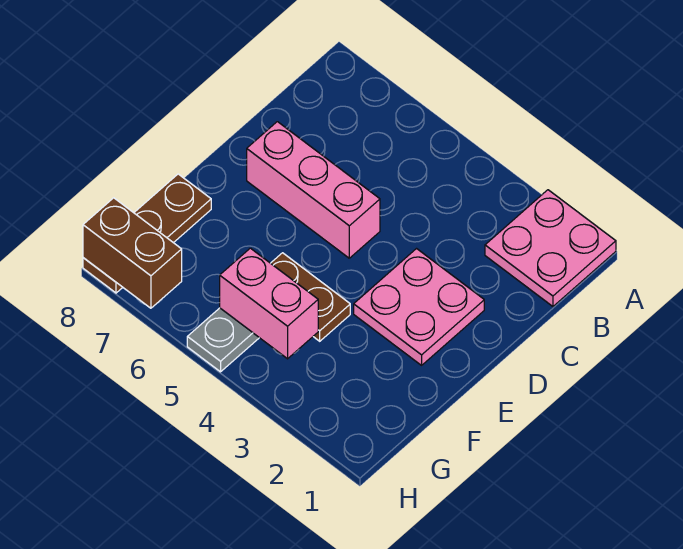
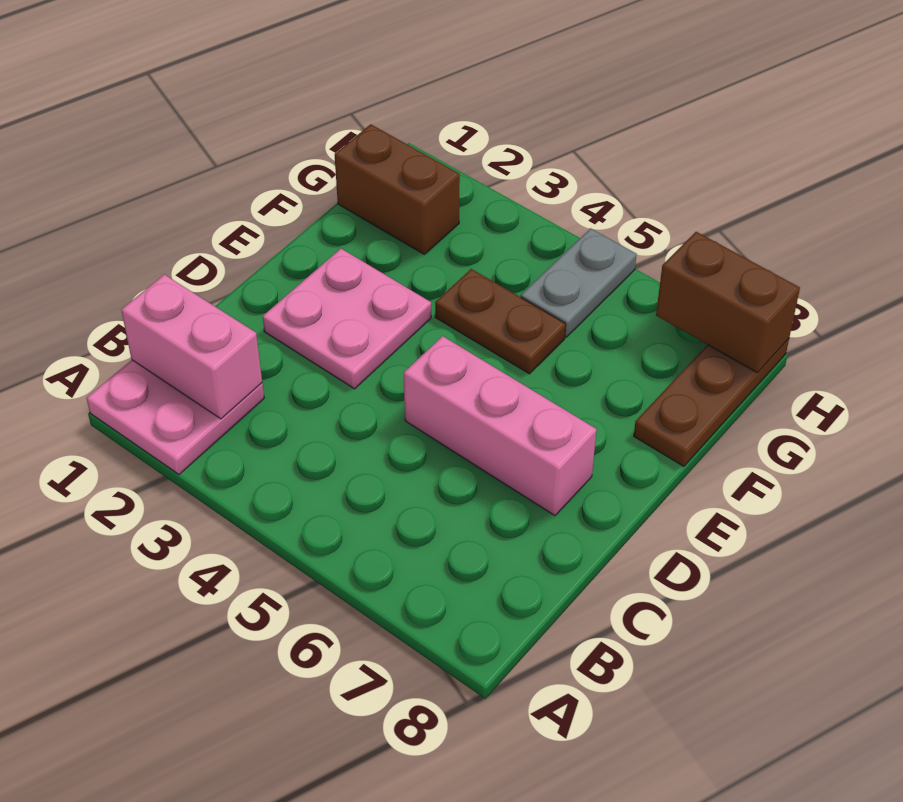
none -> brown brick G1:G2 level 1
pink brick G4:G5 level 2 -> pink brick B1:B2 level 2

